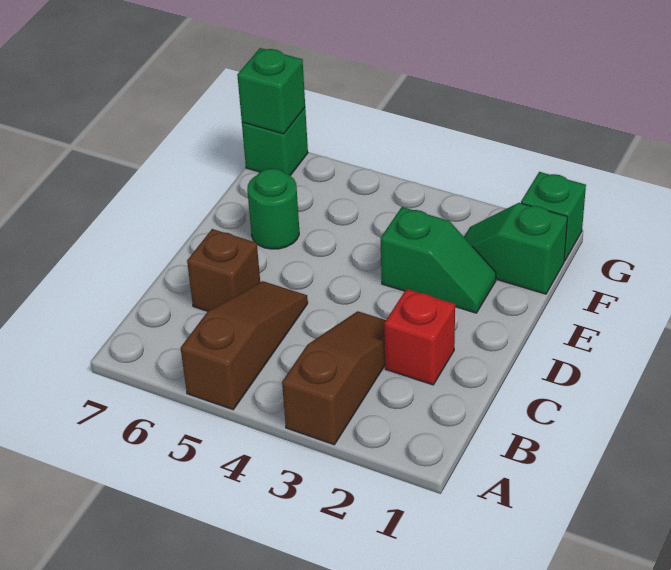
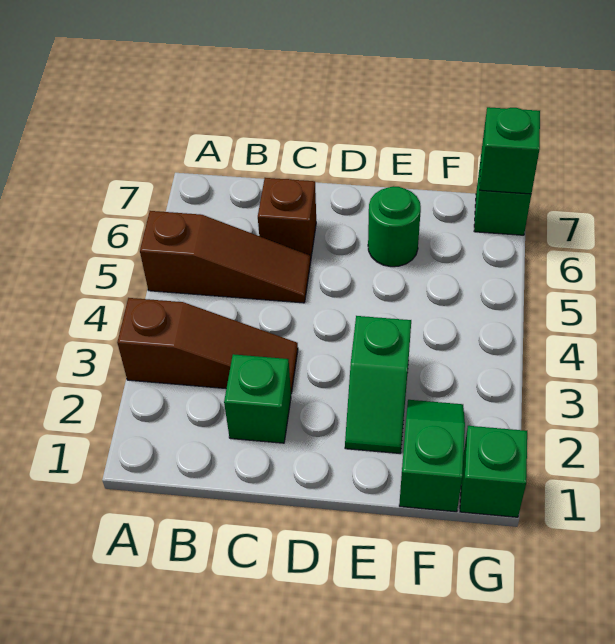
red brick C2 level 1 -> green brick C2 level 1

